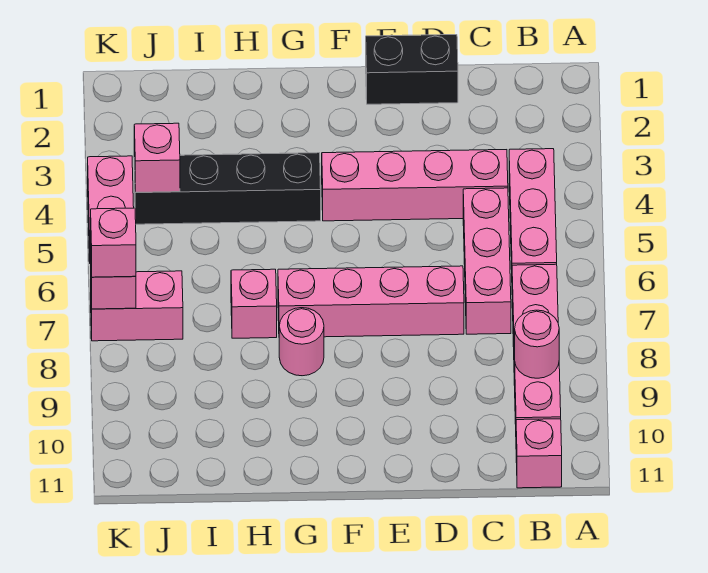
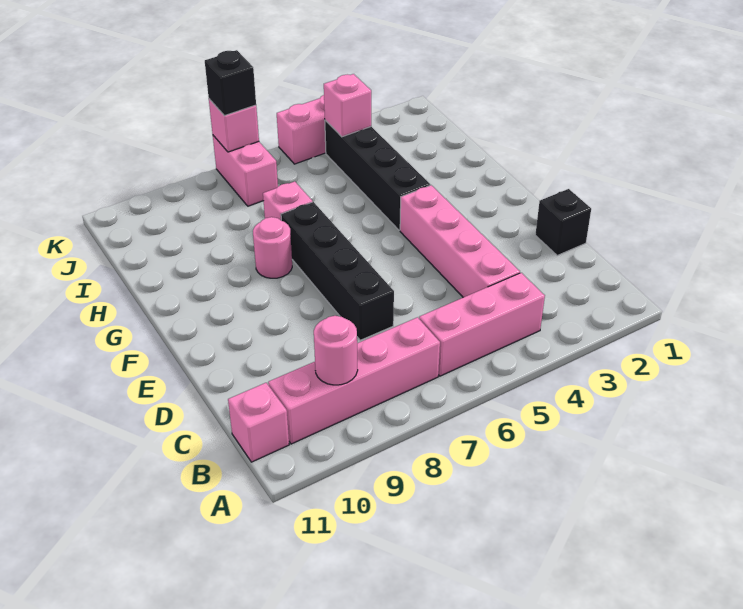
pink brick C5:C7 level 1 -> none
black brick D1:E1 level 1 -> black brick D1 level 1
pink brick D7:G7 level 1 -> black brick D7:G7 level 1
pink brick K7 level 3 -> black brick K7 level 3

